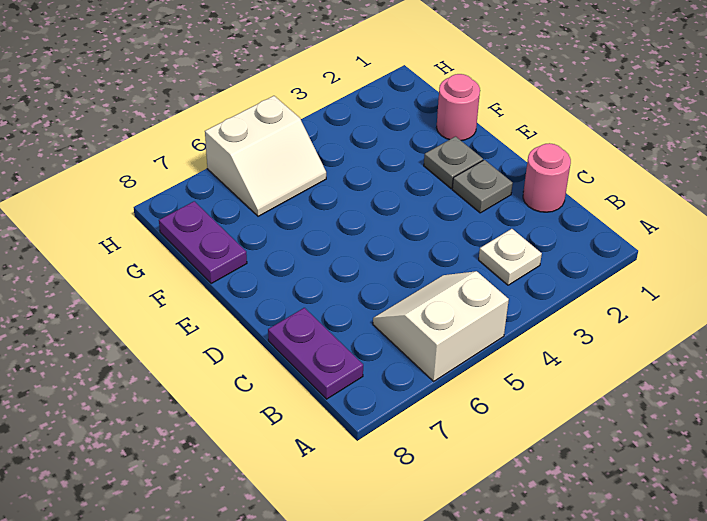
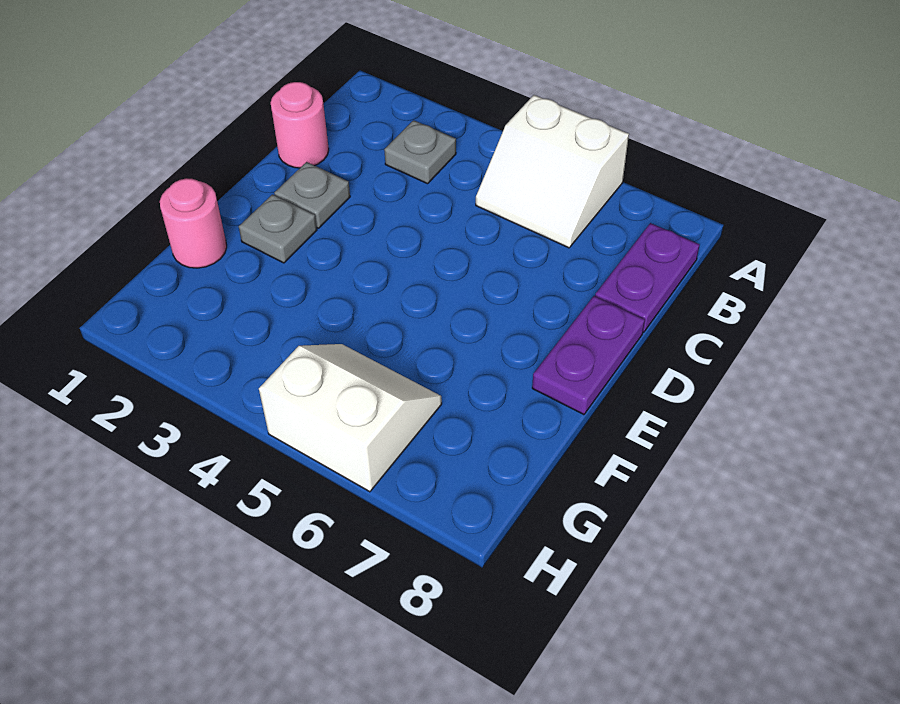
white plate B3 level 1 -> grey plate B3 level 1
purple plate F8:G8 level 1 -> purple plate D8:E8 level 1

